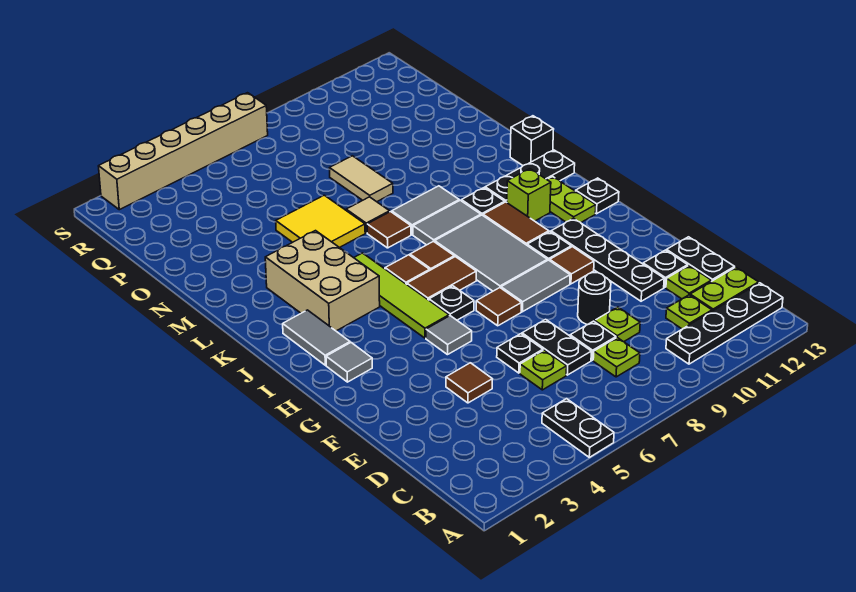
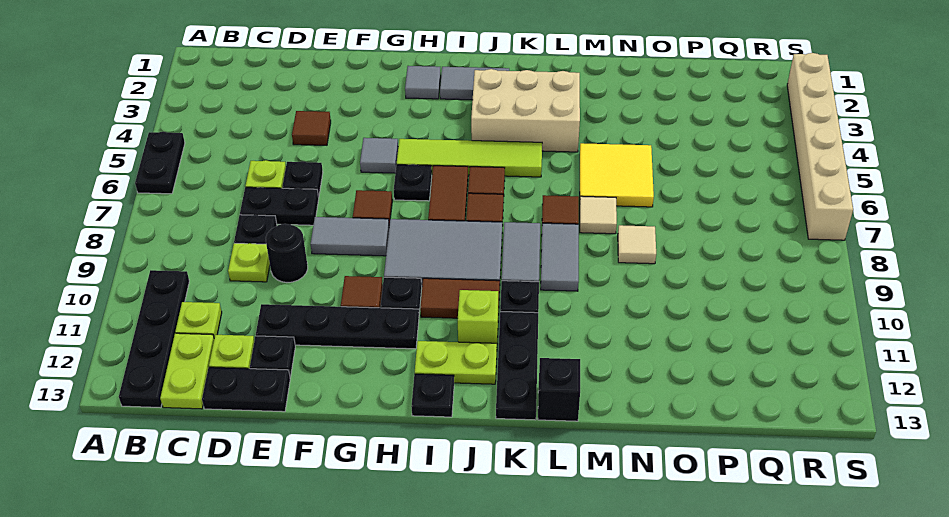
black plate A5:B5 level 1 -> black plate A5:A6 level 1
lime plate C8 level 1 -> none
grey tile G8:G9 level 1 -> grey tile F8:G8 level 1
tan tile N8:O8 level 1 -> tan tile N8 level 1

